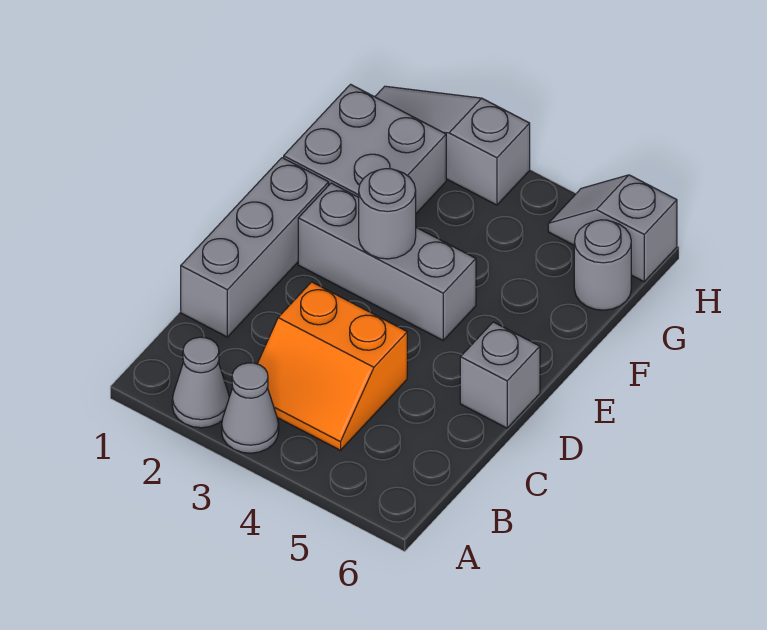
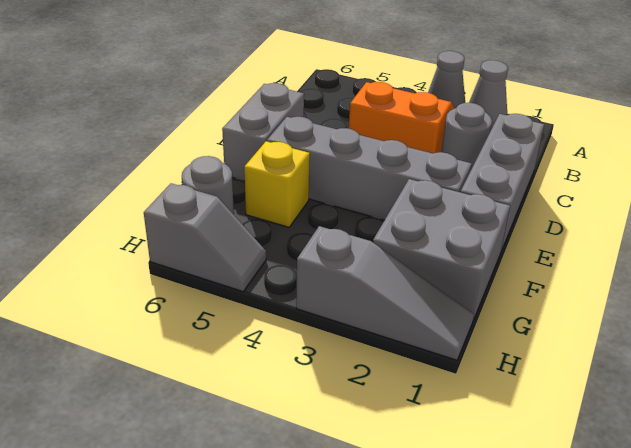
grey brick D6 level 1 -> grey brick D6:E6 level 1
grey brick E2:E4 level 1 -> grey brick E2:E5 level 1
grey round brick E3 level 2 -> grey round brick C2 level 1
none -> yellow brick F5 level 1

